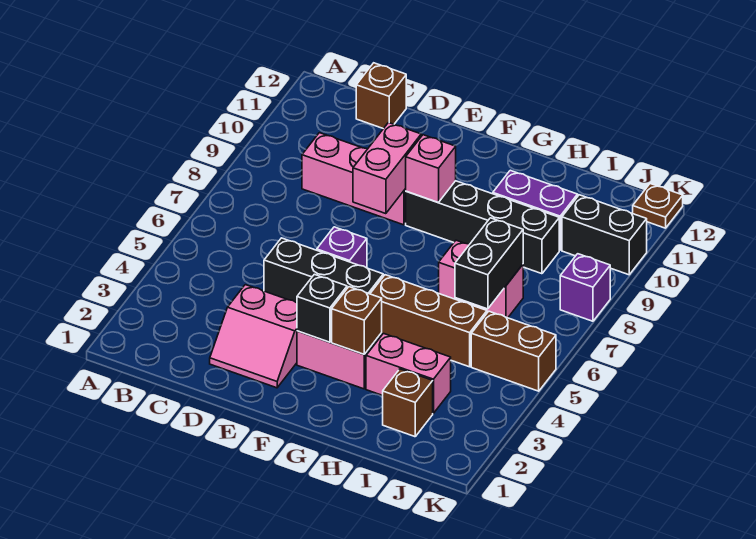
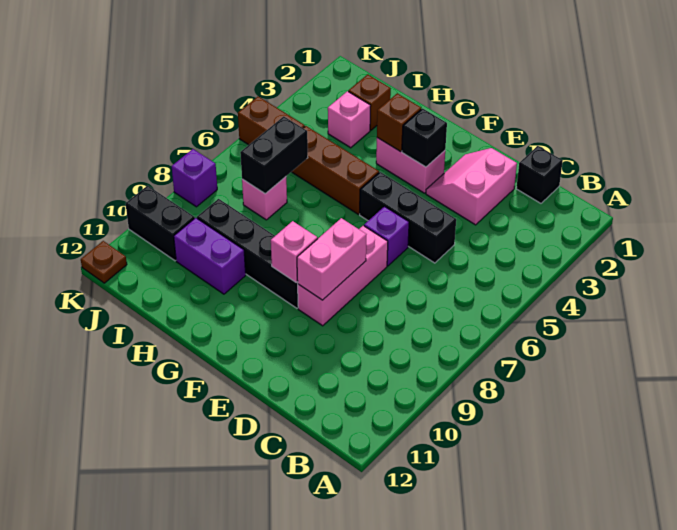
none -> black brick C1 level 1
pink brick C9:E9 level 1 -> pink brick E7:E9 level 1
brown brick C12 level 1 -> none
pink slope D2:E3 level 1 top 3 -> pink slope D2:E3 level 1 top D
pink brick H3:I3 level 1 -> pink brick I3 level 1
pink brick H7:I7 level 1 -> pink brick I7 level 1

